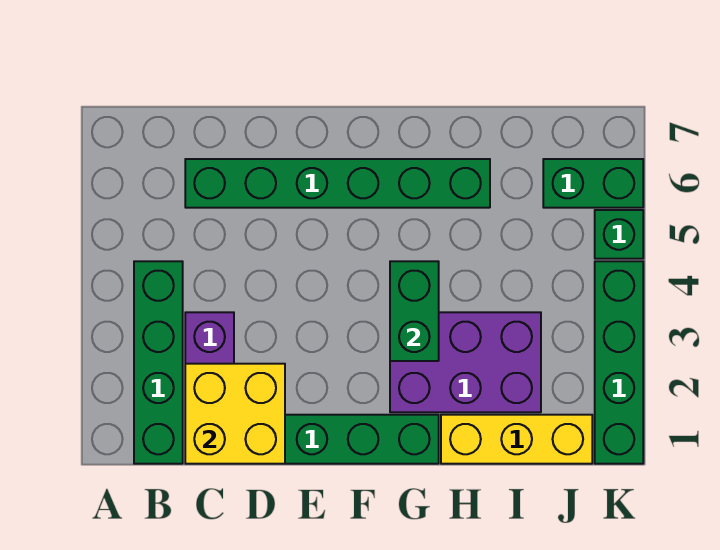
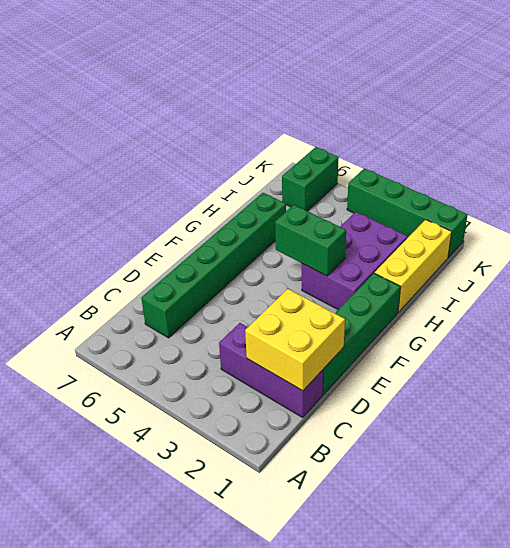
green brick B1:B4 level 1 -> none
green brick K5 level 1 -> none

